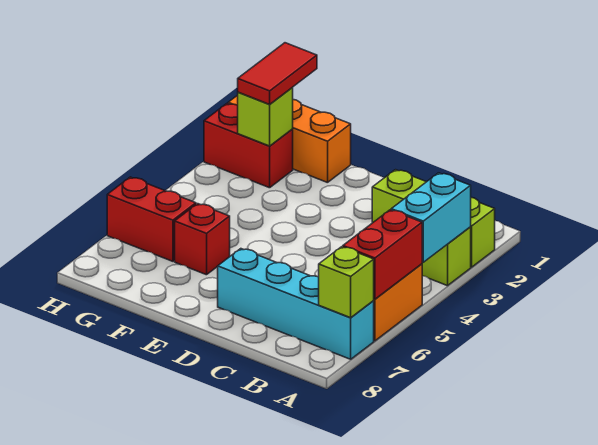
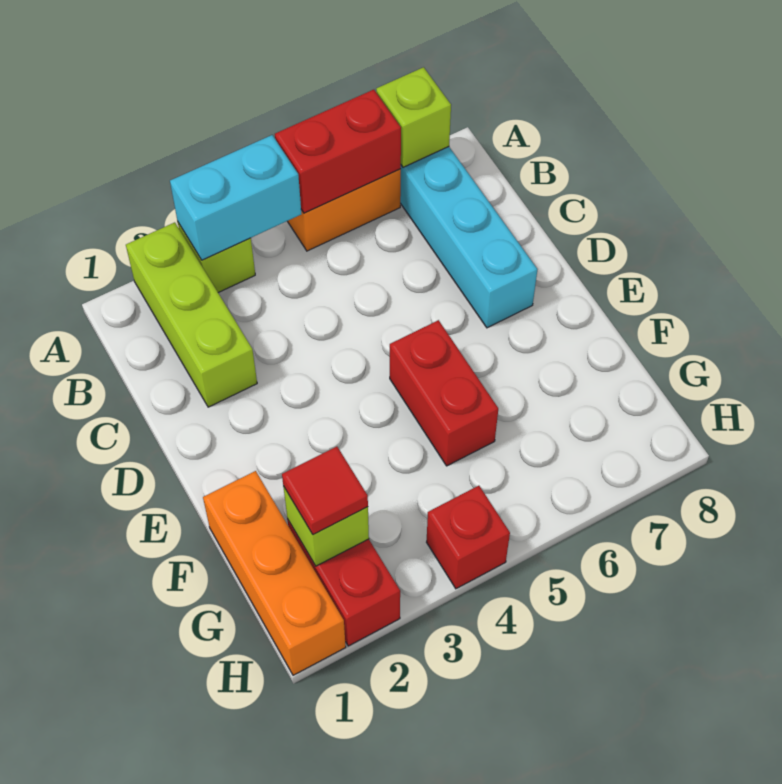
red brick F6 level 1 -> red brick H4 level 1
red tile G1:G2 level 3 -> red tile G2 level 3
red brick G6:H6 level 1 -> red brick E5:F5 level 1

